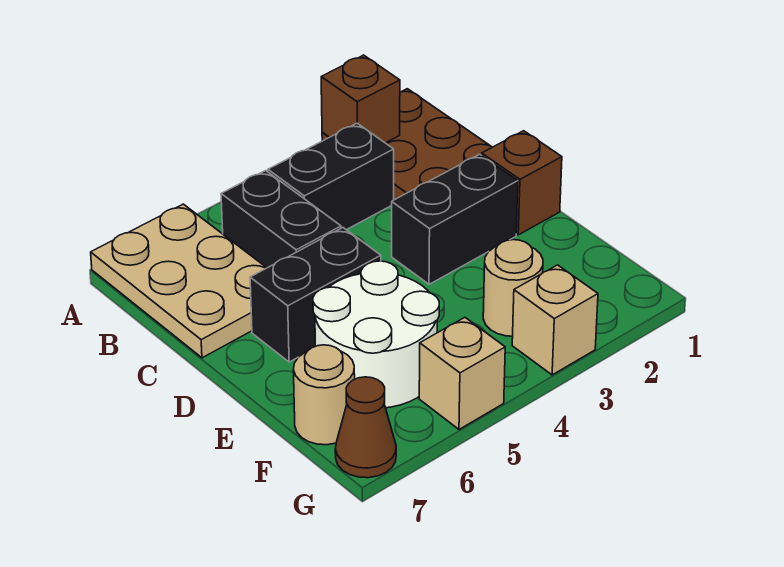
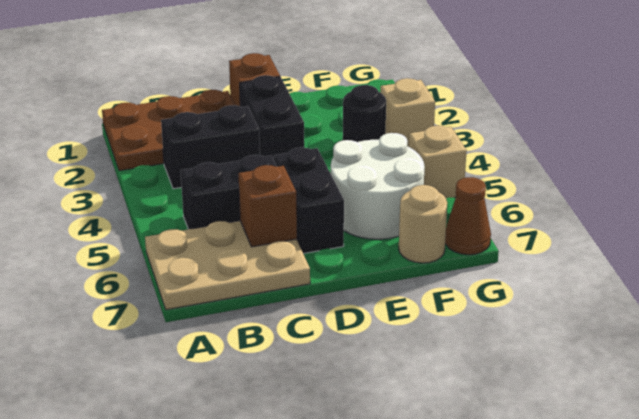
brown brick A2 level 2 -> brown brick C6 level 2
black brick B3:B4 level 1 -> black brick B3:C3 level 1
tan round brick F3 level 1 -> black round brick F3 level 1

